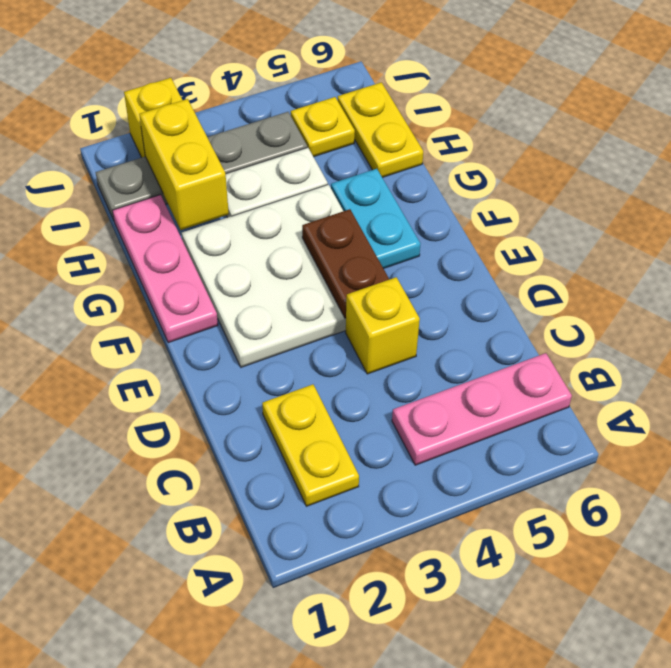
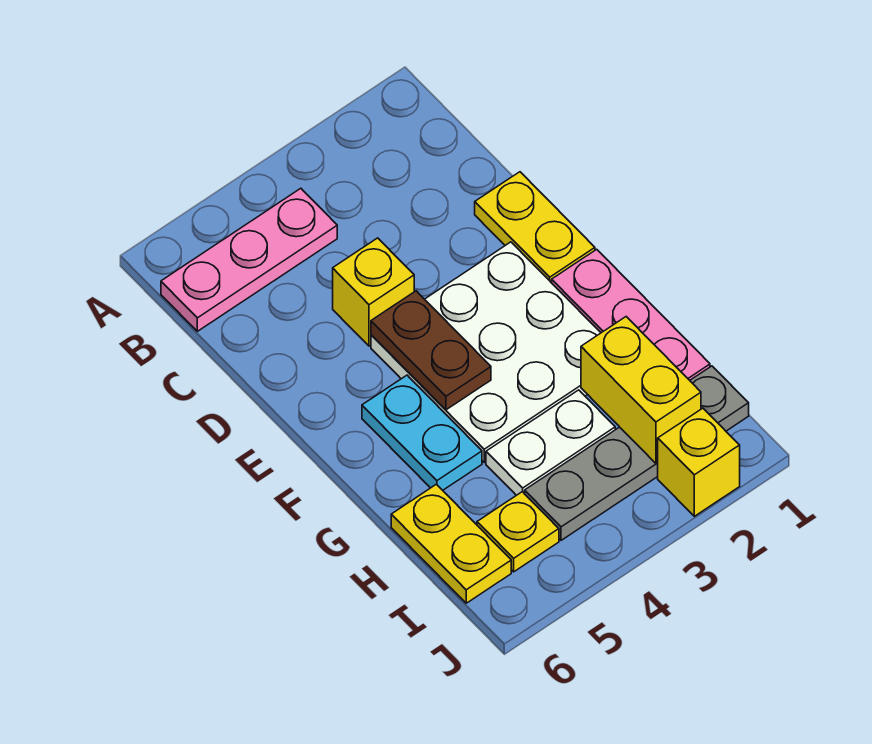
yellow plate B2:C2 level 1 -> yellow plate D1:E1 level 1

